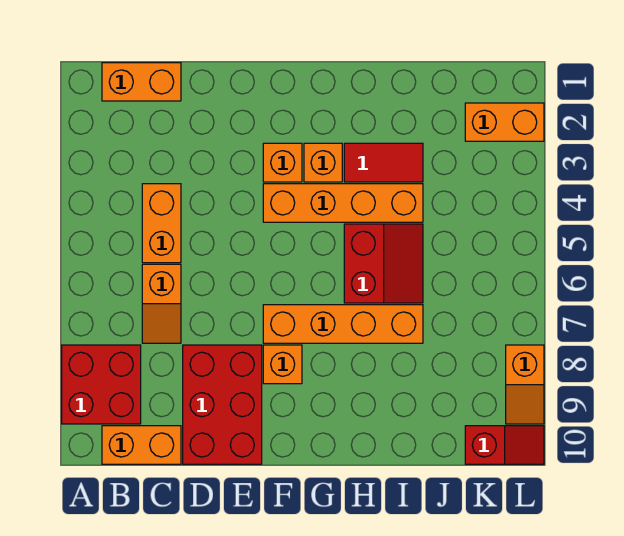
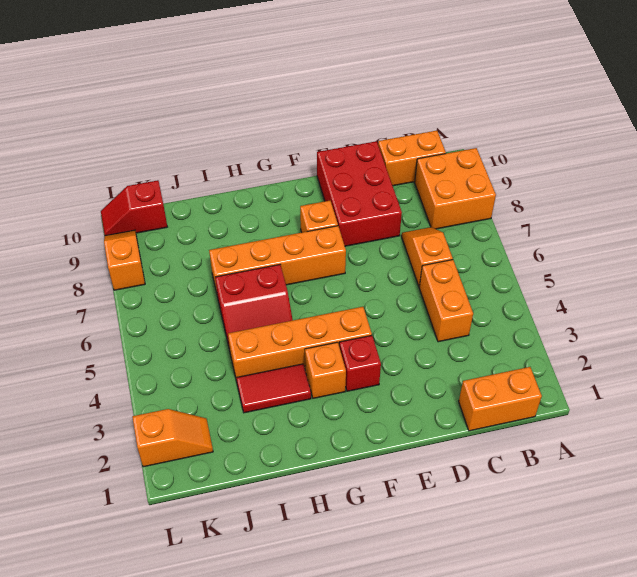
red brick A8:B9 level 1 -> orange brick A8:B9 level 1
orange brick F3 level 1 -> red brick F3 level 1
red slope H5:I6 level 1 top H -> red slope H5:I6 level 1 top 6
orange brick K2:L2 level 1 -> orange slope K2:L2 level 1 top L

